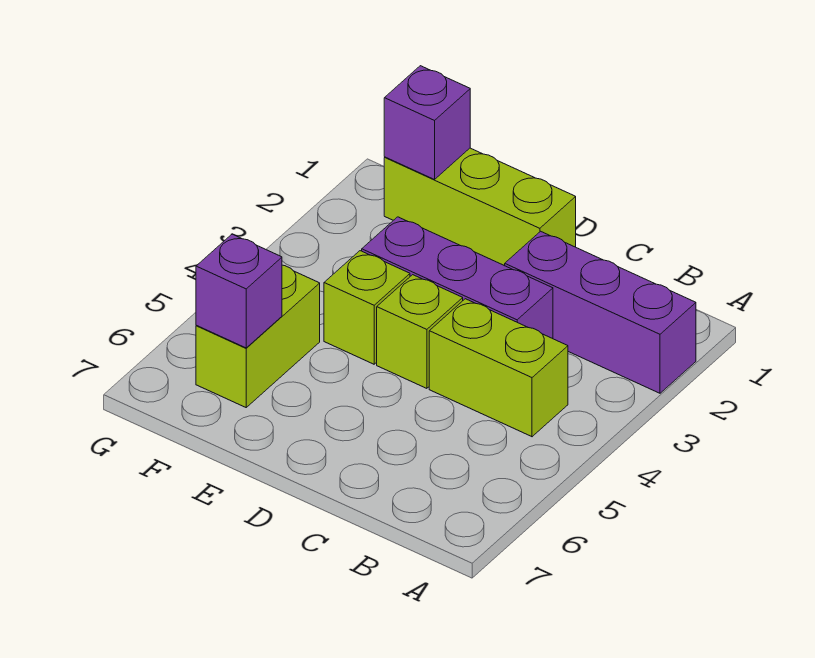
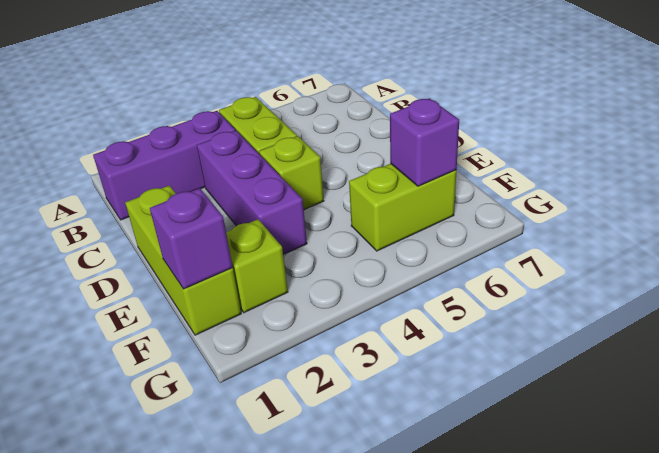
purple brick A2:C2 level 1 -> purple brick B1:B3 level 1
lime brick E4 level 1 -> lime brick F2 level 1

